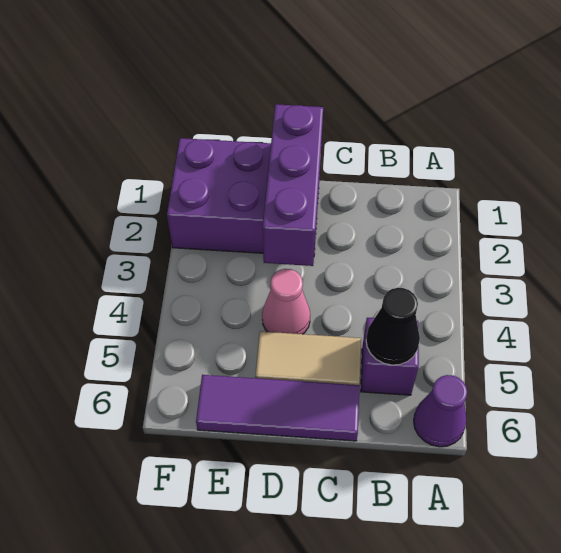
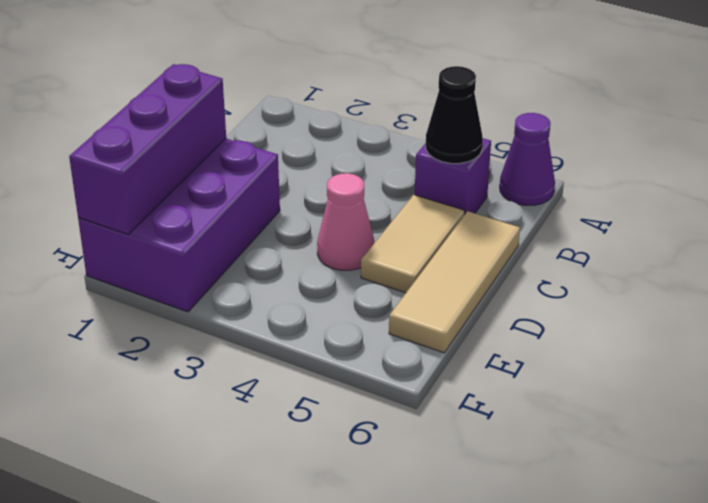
purple tile C6:E6 level 1 -> tan tile C6:E6 level 1
purple brick D1:D3 level 2 -> purple brick D1:F1 level 2

